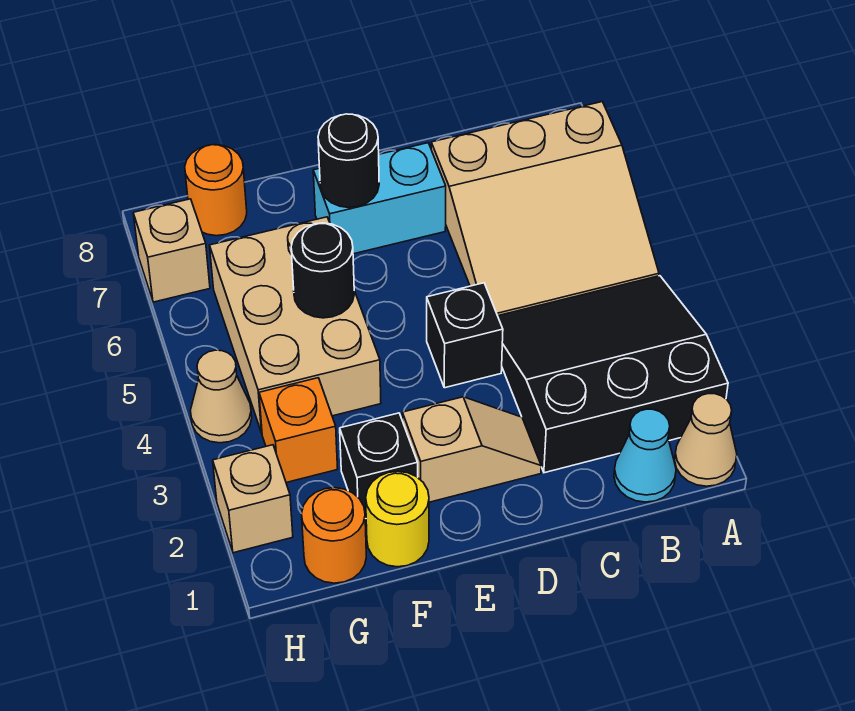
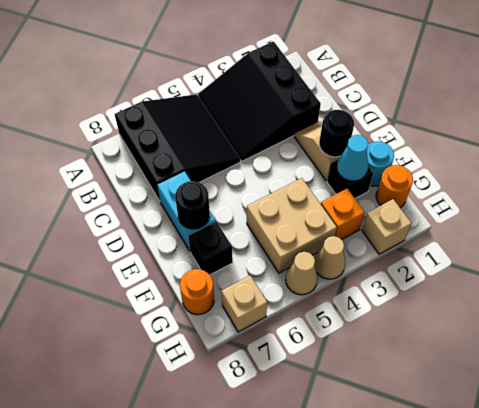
tan cone A1 level 1 -> tan cone H5 level 1
tan slope A5:C7 level 1 top 7 -> black slope A5:C7 level 1 top 7
cyan cone B1 level 1 -> cyan cone F2 level 2
black brick D4 level 1 -> black brick F7 level 1
yellow round brick F1 level 1 -> cyan round brick F1 level 1
tan brick F4:G6 level 1 -> tan brick F4:G5 level 1
black round brick F5 level 2 -> black round brick E2 level 2

